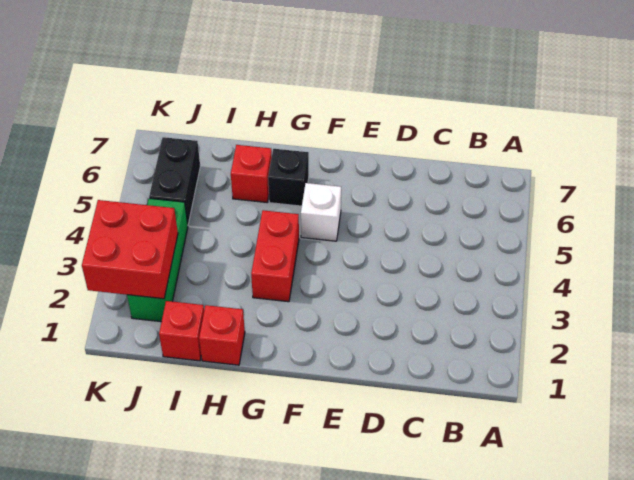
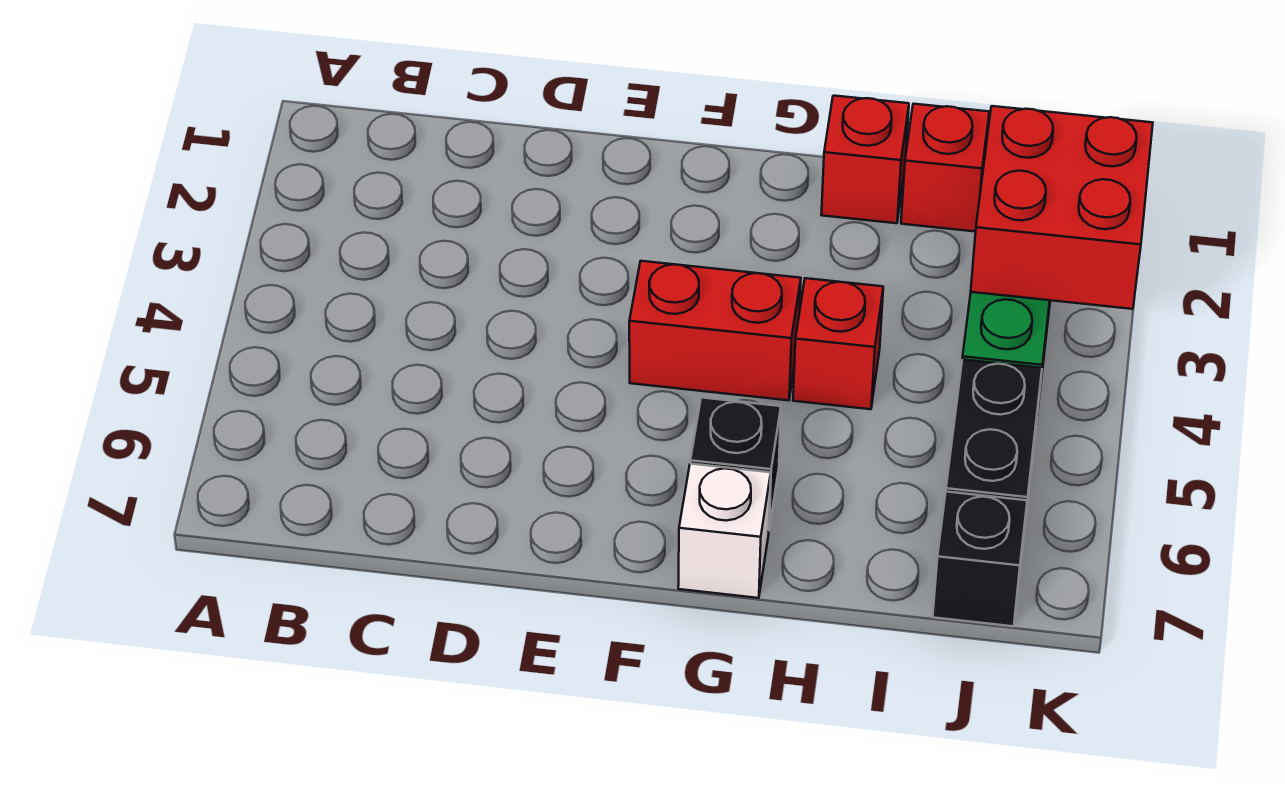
white brick F5 level 1 -> white brick G7 level 1
red brick G3:G4 level 1 -> red brick F4:G4 level 1
red brick H6 level 1 -> red brick H4 level 1
none -> black brick J7 level 1

